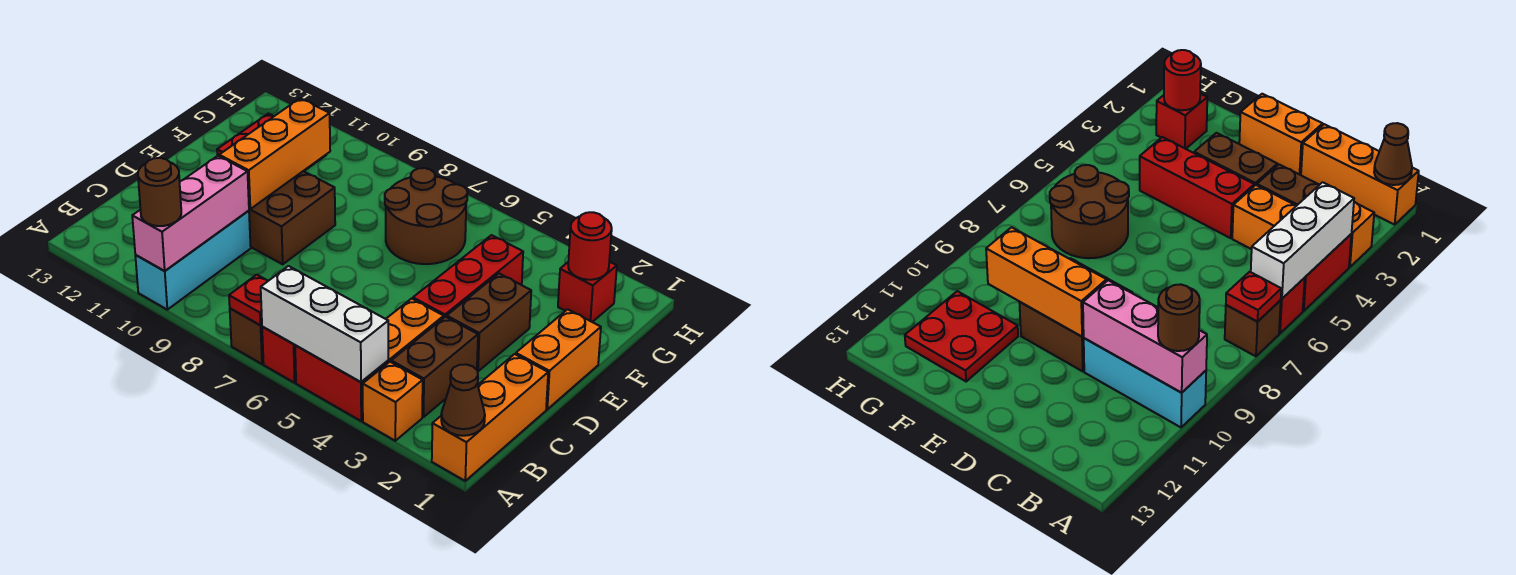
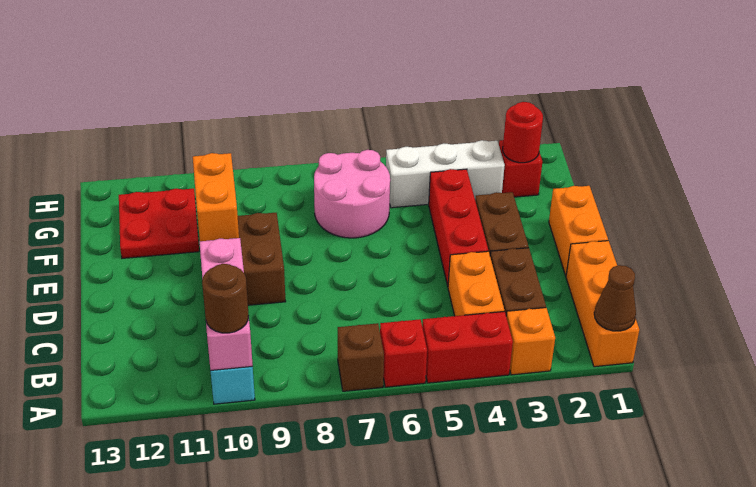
white brick A4:A6 level 2 -> white brick G3:G5 level 1
red plate A7 level 2 -> none
orange brick D10:F10 level 2 -> orange brick E10:F10 level 2
brown round brick F6:G7 level 1 -> pink round brick F6:G7 level 1

